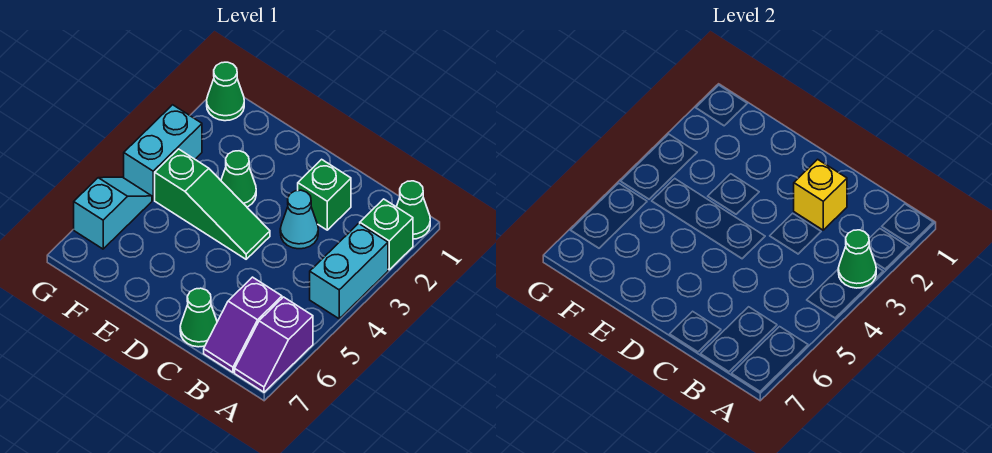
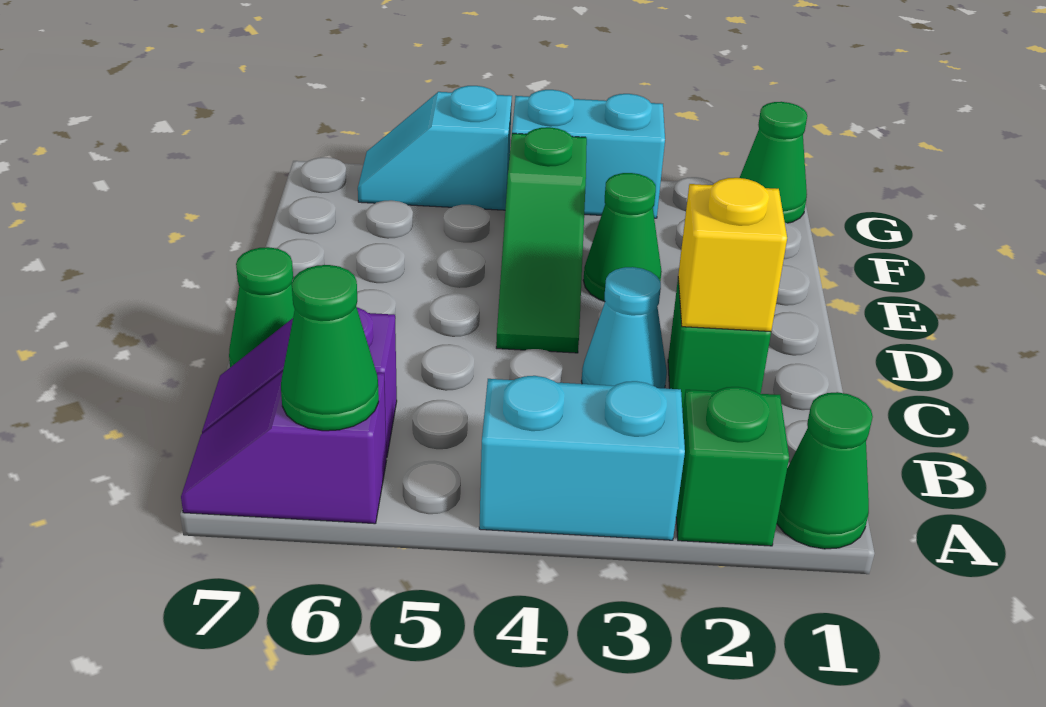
green cone A3 level 2 -> green cone A6 level 2
cyan slope G5:G6 level 1 top 6 -> cyan slope G5:G6 level 1 top 5

